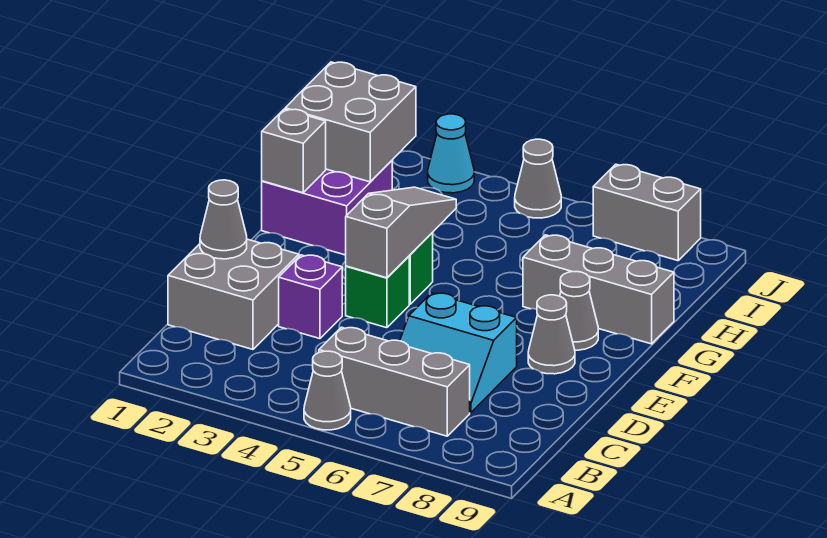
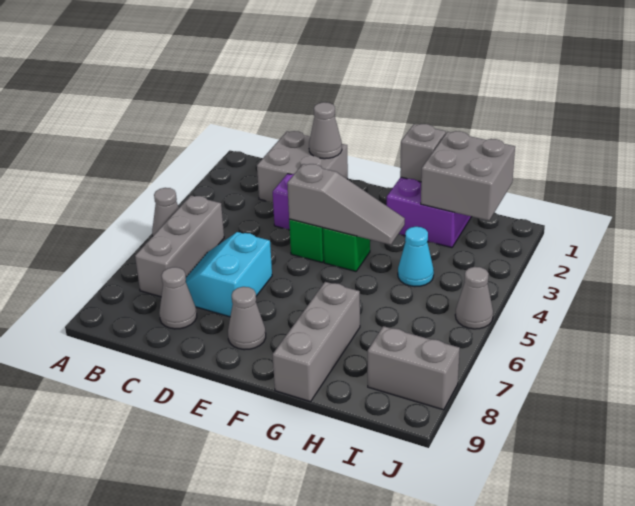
grey cone F8 level 1 -> grey cone C8 level 1
cyan cone J3 level 1 -> cyan cone H4 level 1
grey brick J7:J8 level 1 -> grey brick I8:J8 level 1

